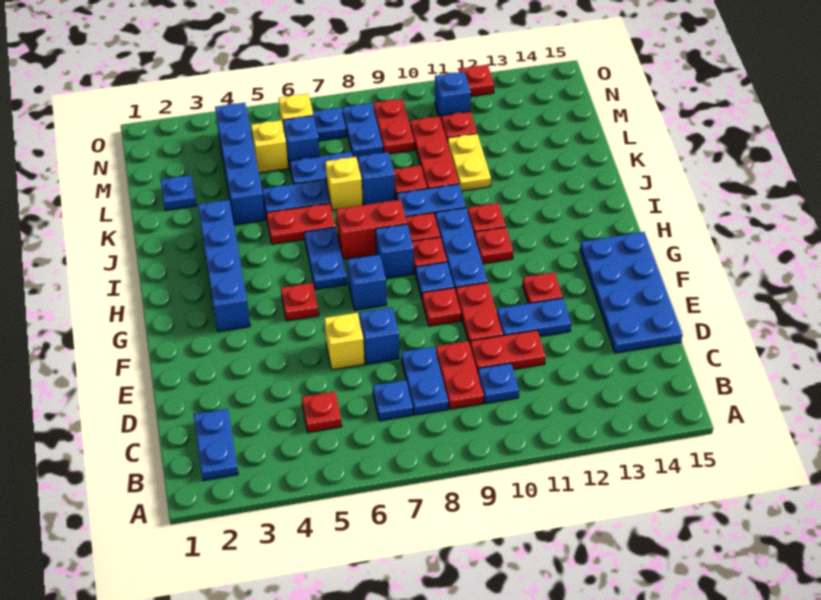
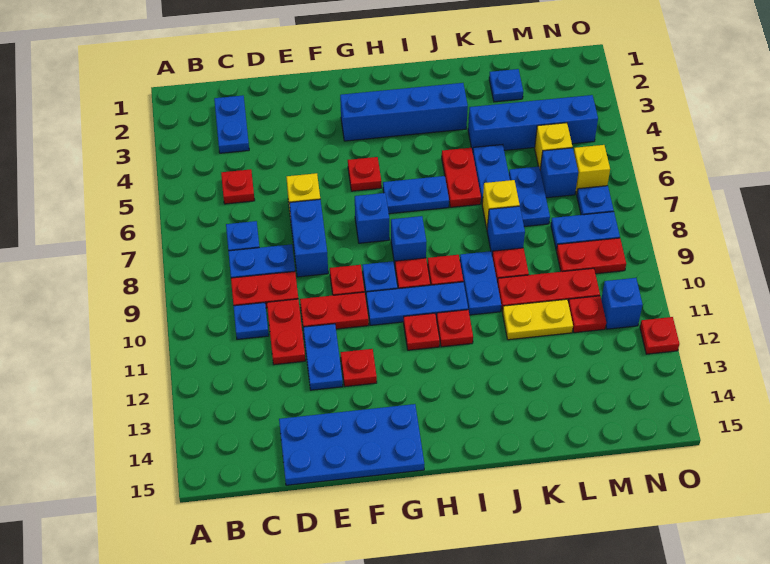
blue plate B2:C2 level 1 -> blue plate C2:C3 level 1
blue brick E7 level 1 -> blue brick E7:E8 level 1
red brick I7:I8 level 1 -> none

